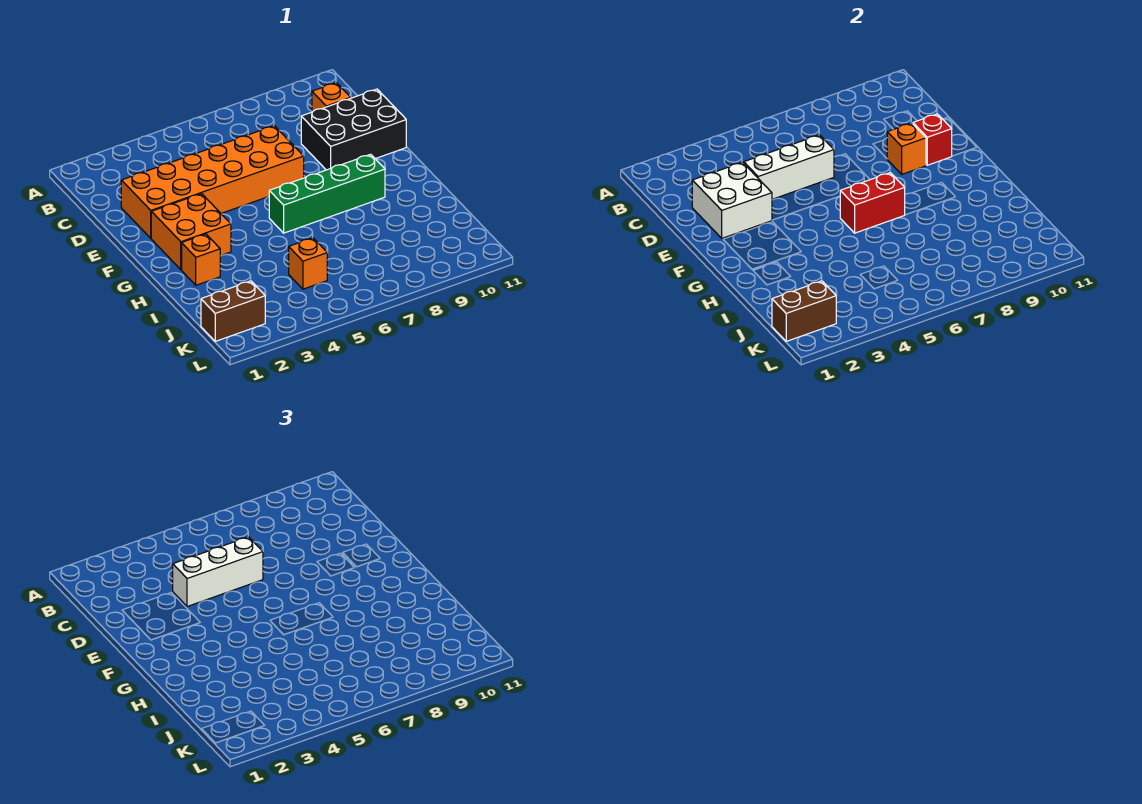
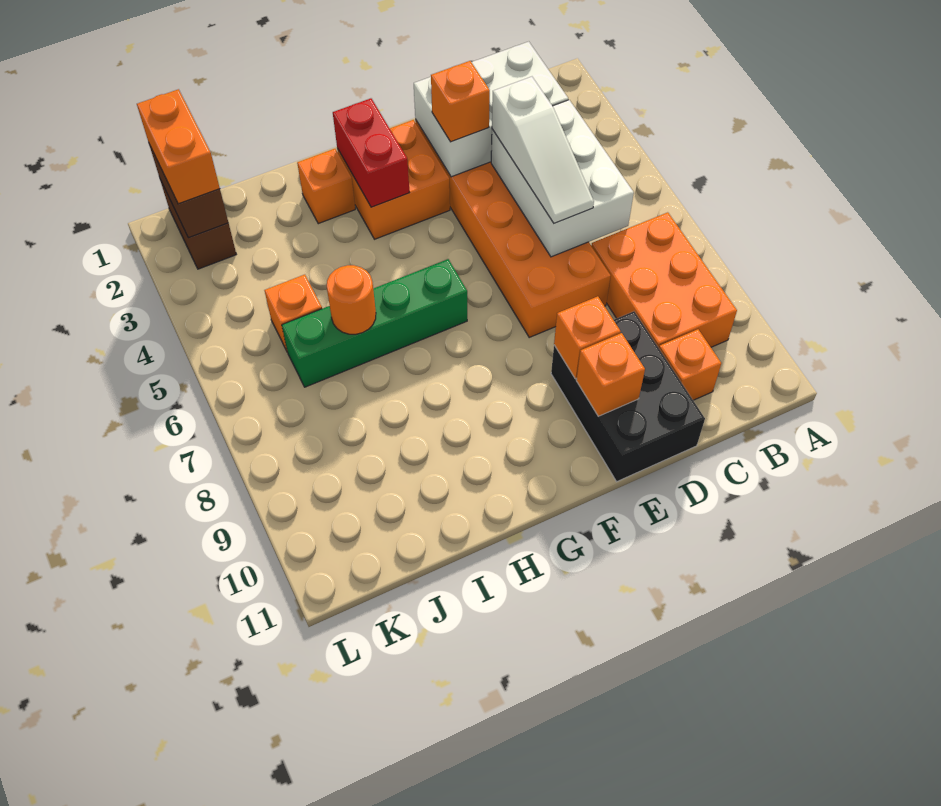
none -> orange brick B7:C9 level 1
white brick D2:E3 level 2 -> white brick C2:E3 level 2
white brick D4:D6 level 2 -> white brick C4:D6 level 2
white brick D4:D6 level 3 -> white slope D4:D6 level 3 top 4
none -> orange brick E3 level 3
red brick E10 level 2 -> orange brick E10 level 2
green brick G6:G9 level 1 -> green brick G6:J6 level 1
red brick G6:G7 level 2 -> red brick G2:G3 level 2
none -> orange round brick I6 level 2
none -> orange brick K1:K2 level 3

